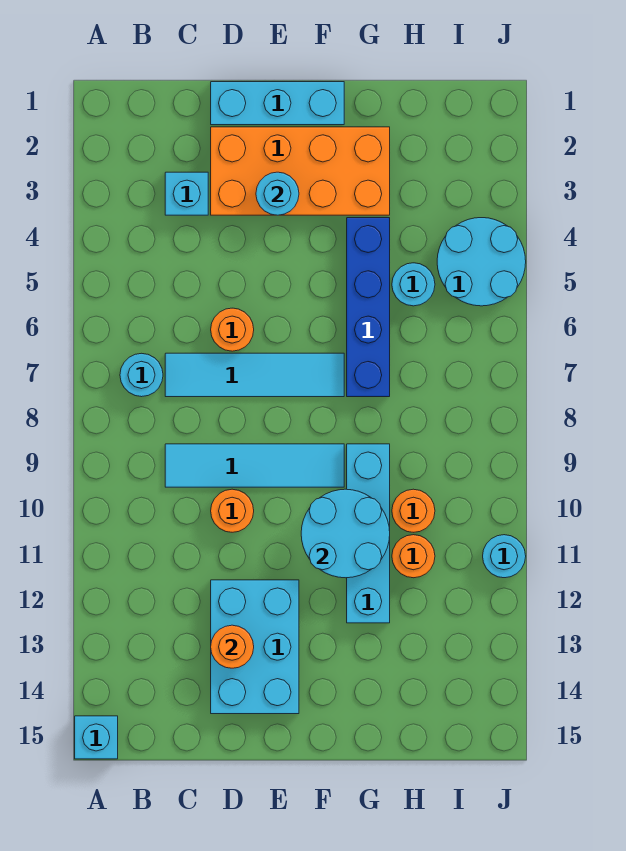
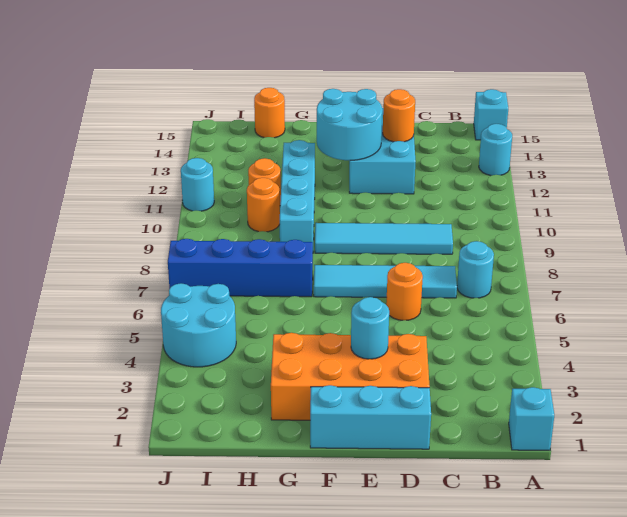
cyan brick C3 level 1 -> cyan brick A1 level 1
orange round brick D10 level 1 -> orange round brick H15 level 1
cyan round brick F10:G11 level 2 -> cyan round brick E12:F13 level 2
blue brick G4:G7 level 1 -> blue brick G7:J7 level 1
cyan round brick H5 level 1 -> cyan round brick A13 level 1

